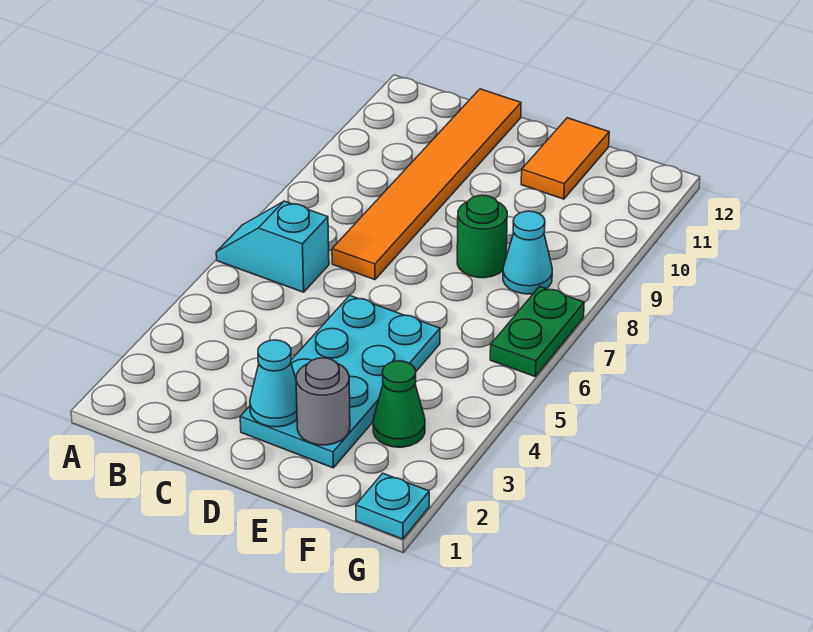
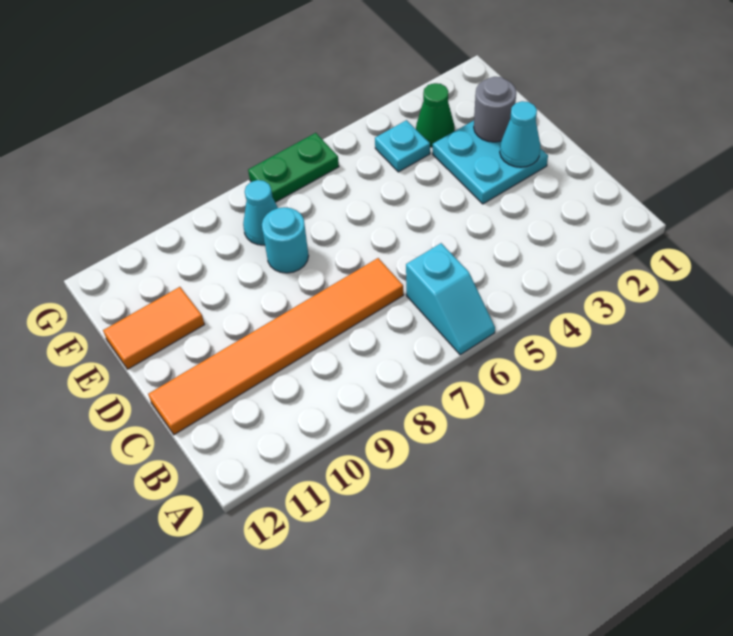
cyan plate D2:E5 level 1 -> cyan plate D2:E3 level 1
green round brick E8 level 1 -> cyan round brick E8 level 1
cyan plate G1 level 1 -> cyan plate F4 level 1

